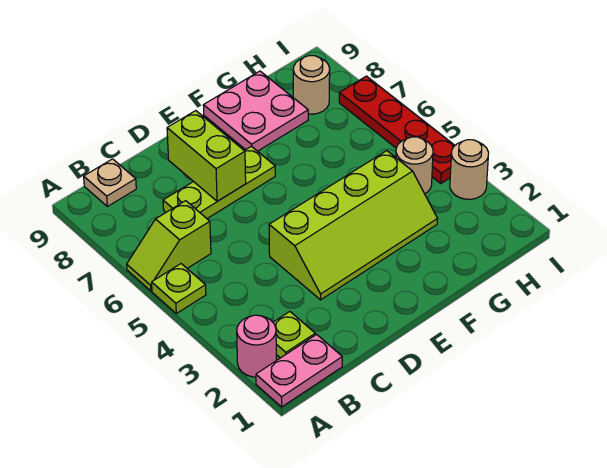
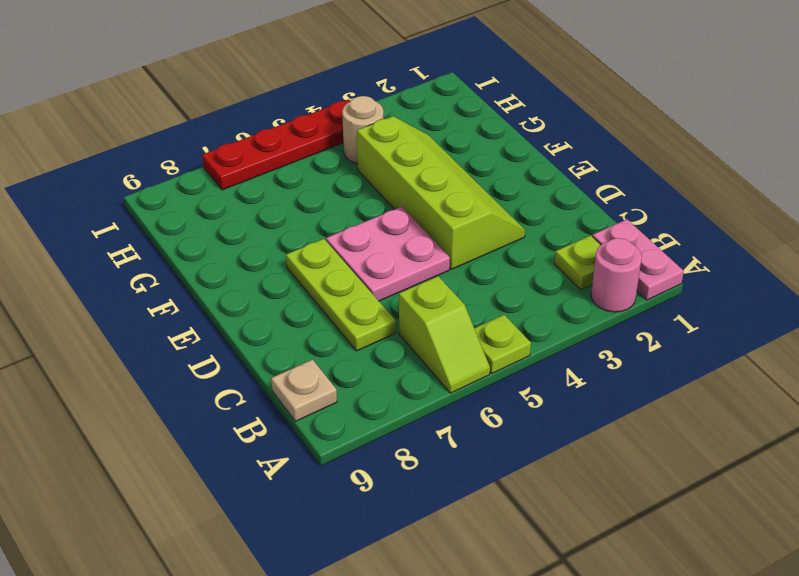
lime brick D7:D8 level 2 -> none
pink plate F8:G9 level 1 -> pink plate D5:E6 level 1
tan round brick H8 level 1 -> none
tan round brick I3 level 1 -> none

